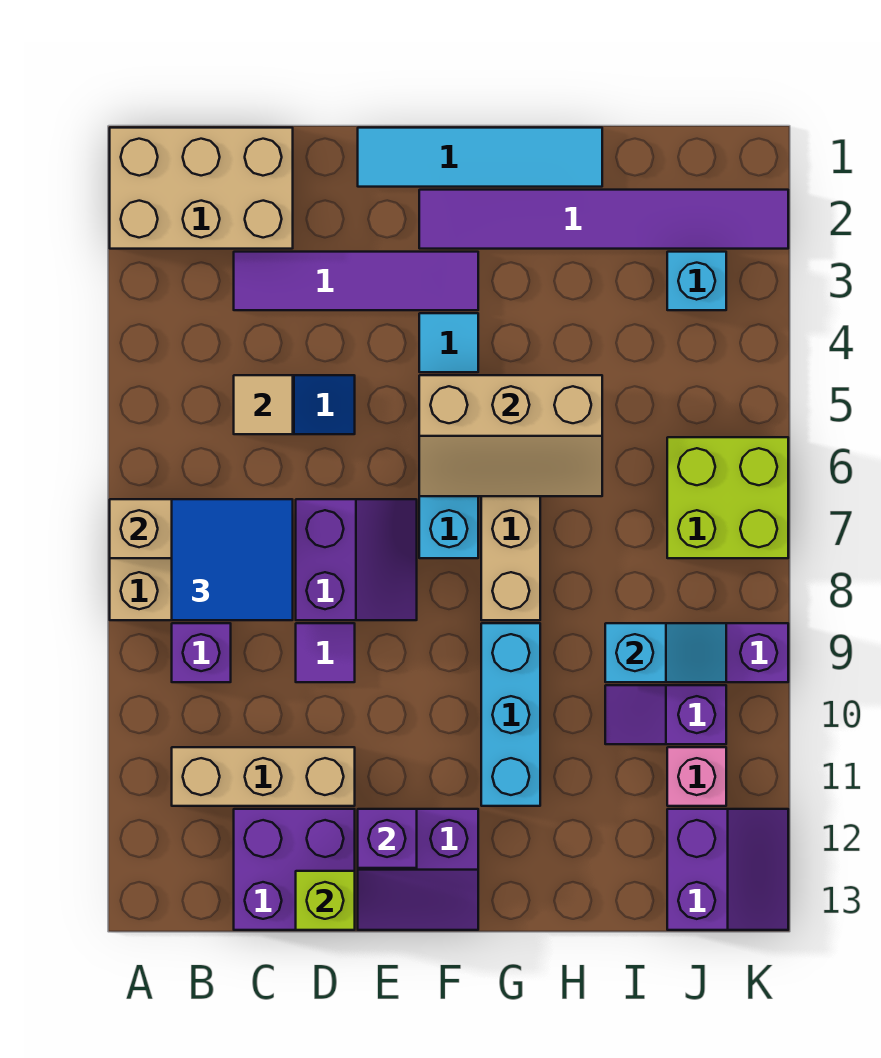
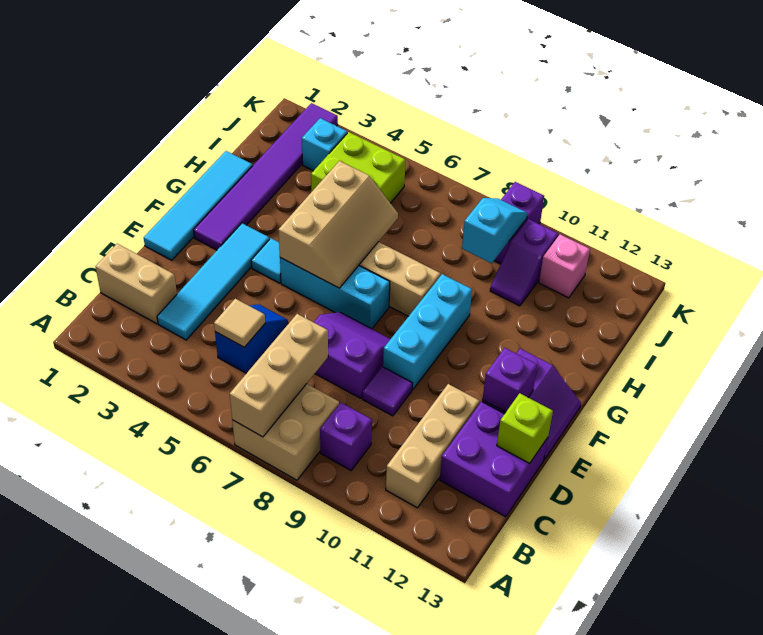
tan brick A1:C2 level 1 -> tan brick C1:C2 level 1
blue tile B7:C8 level 3 -> none
purple tile C3:F3 level 1 -> cyan tile C3:F3 level 1
cyan brick G9:G11 level 1 -> cyan brick E9:G9 level 1
lime brick J6:K7 level 1 -> lime brick I4:J5 level 1
purple slope J12:K13 level 1 top J -> none

